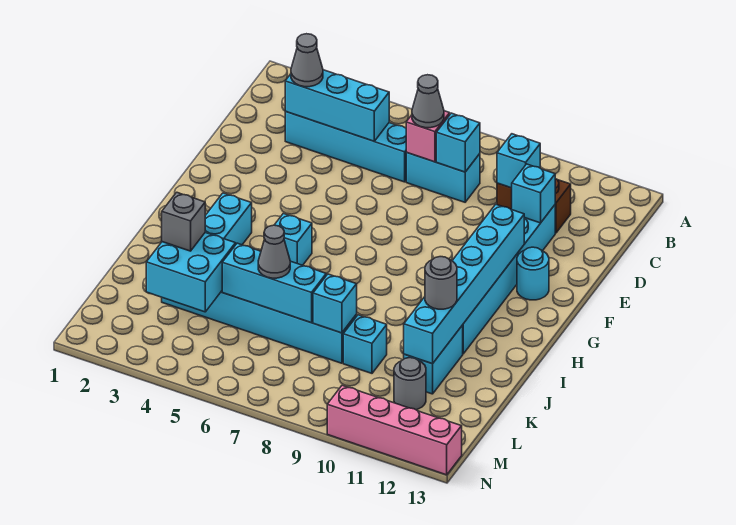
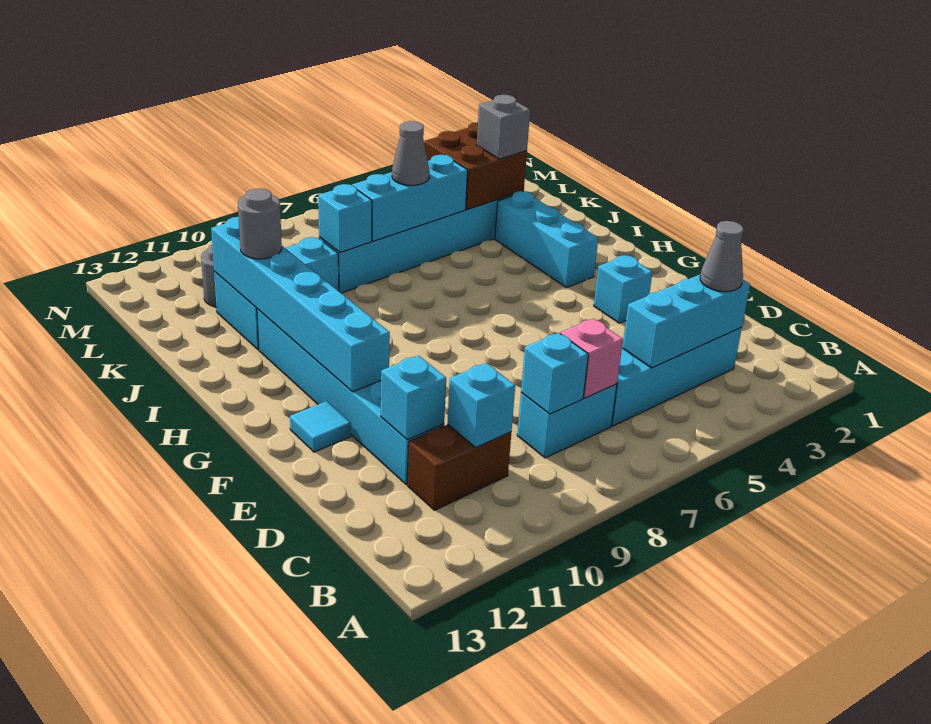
grey cone C7 level 3 -> none
cyan round brick F12 level 1 -> cyan tile F12 level 1
cyan brick H5 level 1 -> cyan brick F3 level 1
cyan brick K3:L4 level 2 -> brown brick K3:L4 level 2
pink brick N10:N13 level 1 -> none

